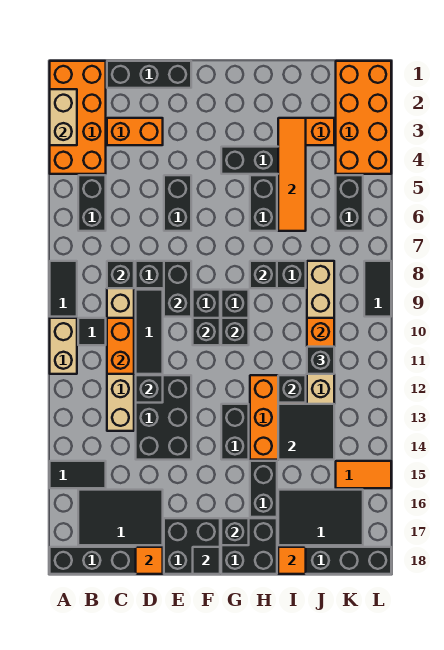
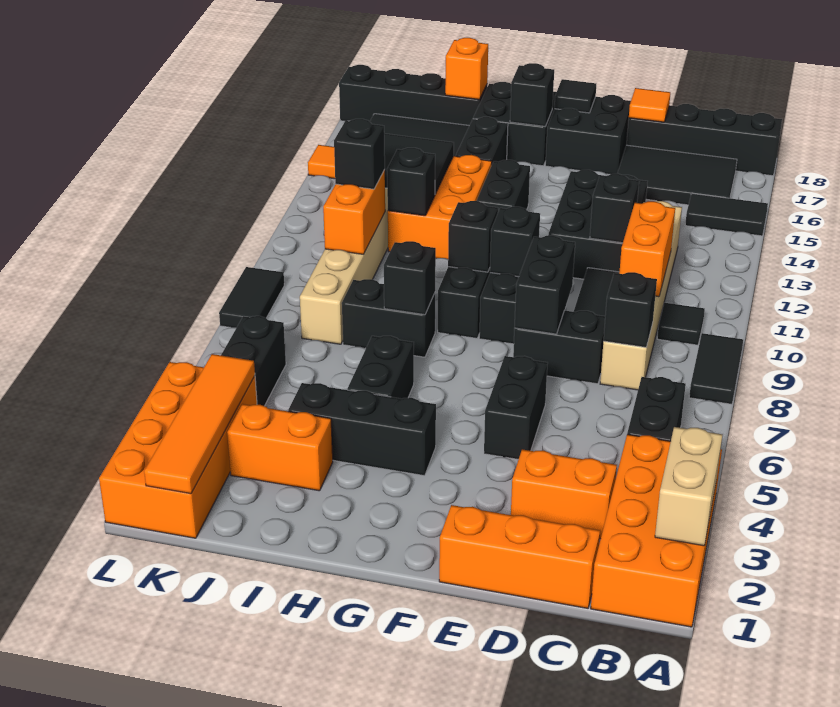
tan brick A10:A11 level 1 -> none
black brick C1:E1 level 1 -> orange brick C1:E1 level 1
orange tile I3:I6 level 2 -> orange tile K1:K4 level 2
orange tile I18 level 2 -> orange brick I18 level 2

